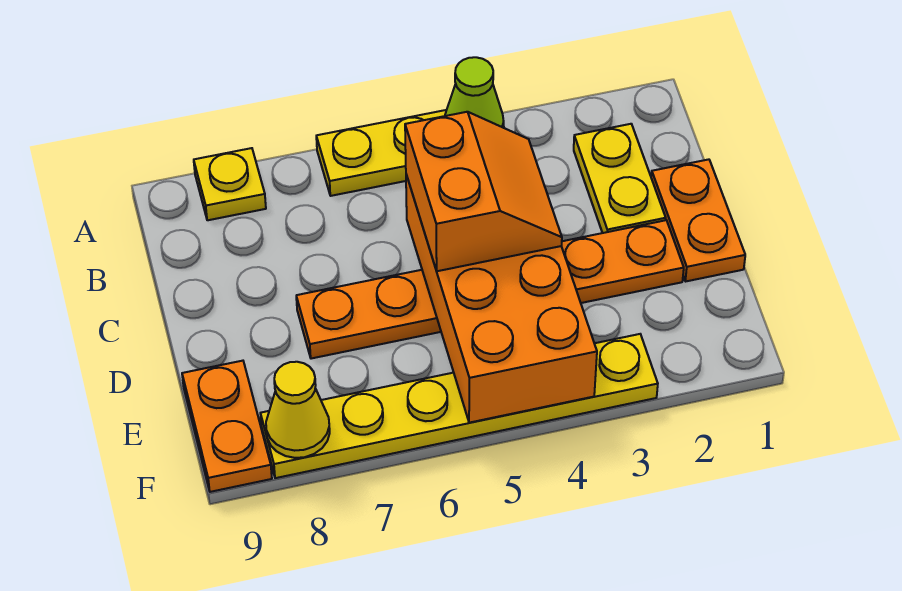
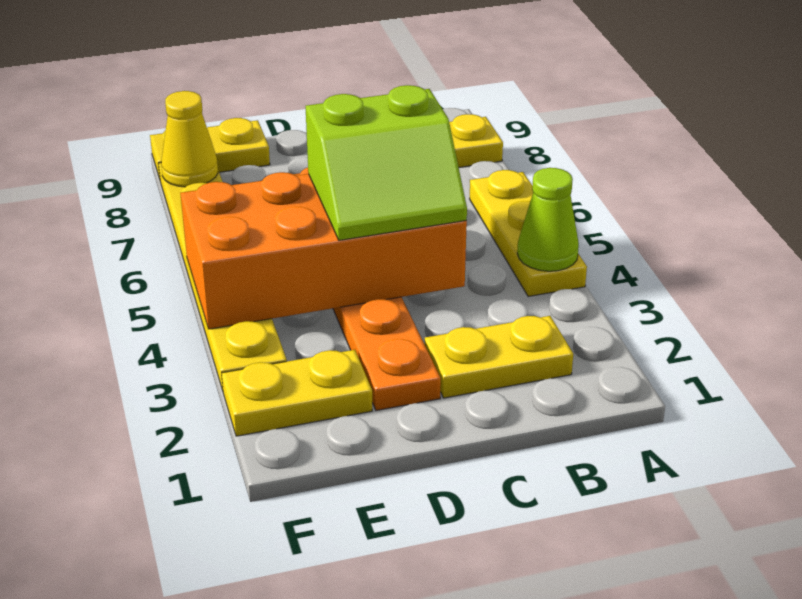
orange plate C1:D1 level 1 -> none
orange slope C4:D5 level 3 top 5 -> lime slope C4:D5 level 3 top 5
none -> yellow plate E2:F2 level 1
orange plate E9:F9 level 1 -> yellow plate E9:F9 level 1

